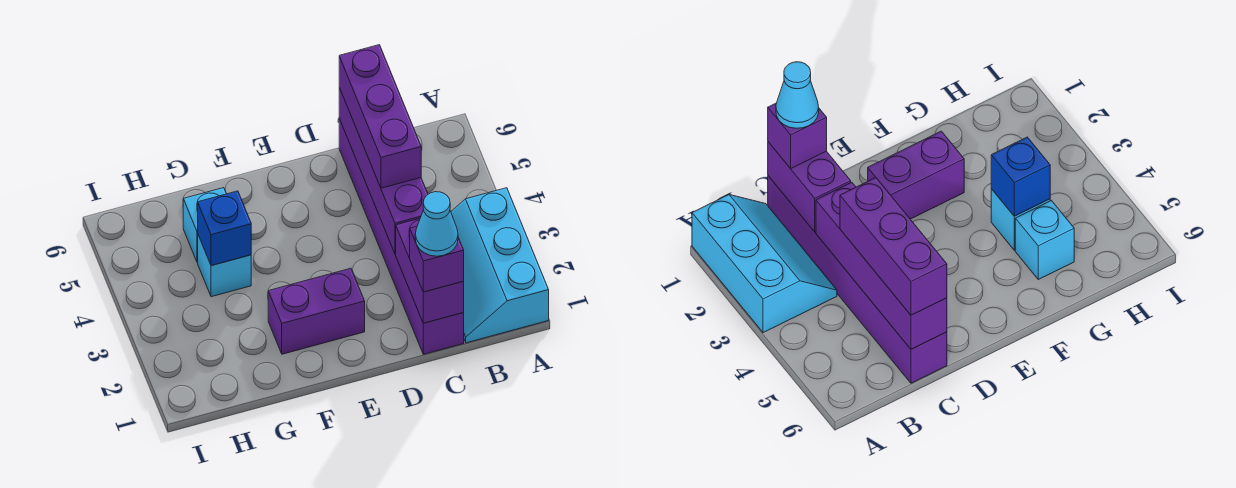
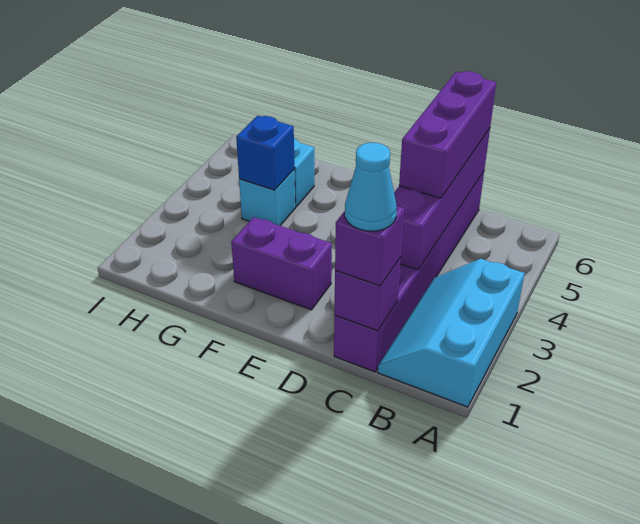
purple brick C1:C2 level 2 -> purple brick C1 level 2

